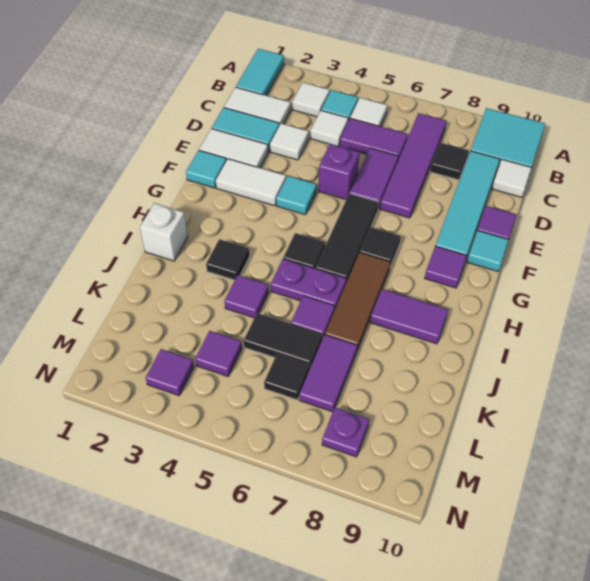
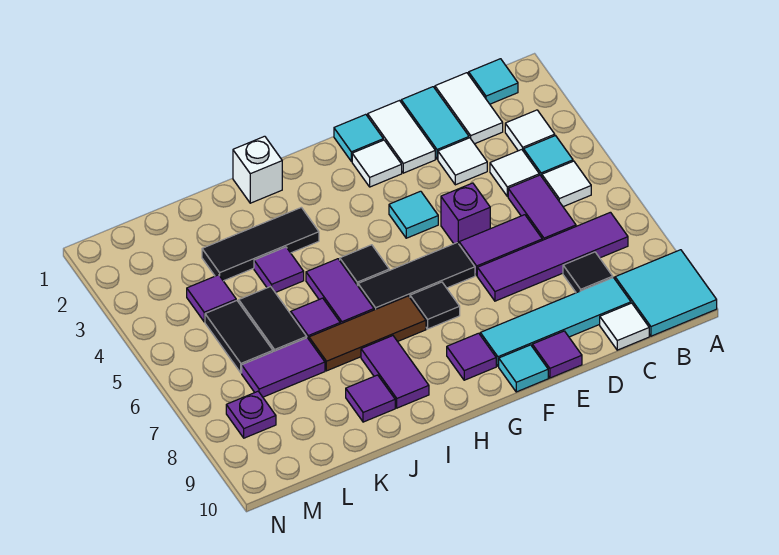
cyan tile A1:B1 level 1 -> cyan tile B1 level 1
white tile F2:F3 level 1 -> white tile F2 level 1
black tile I3 level 1 -> black tile I3:K3 level 1
purple plate I5:I6 level 1 -> purple tile I5:I6 level 1
black tile L6 level 1 -> black tile L5:L6 level 1
purple tile M3 level 1 -> purple tile J9 level 1

